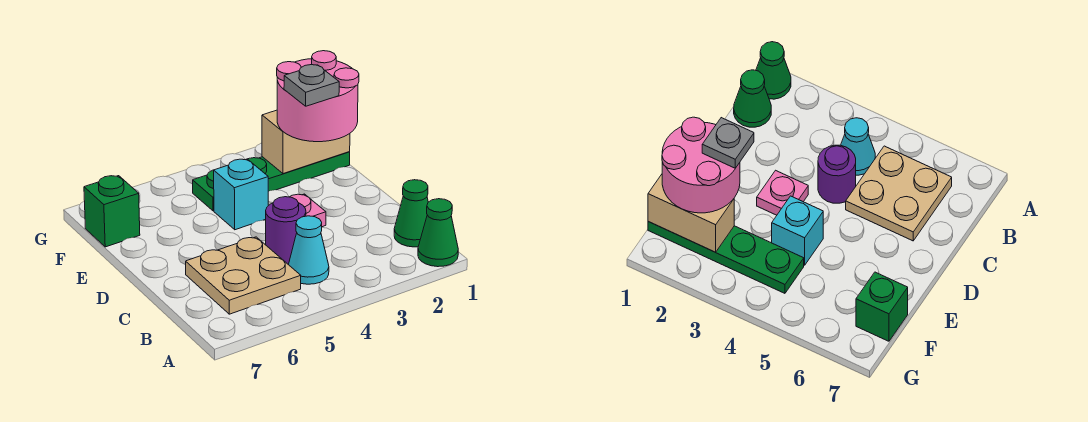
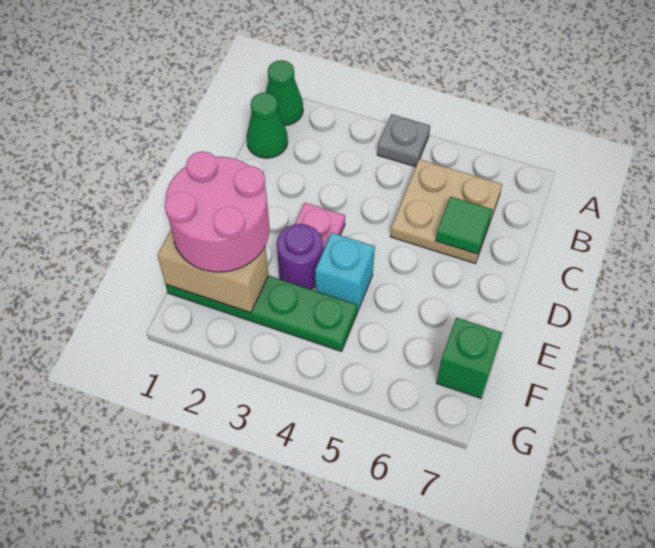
cyan cone B4 level 1 -> none
purple round brick C4 level 1 -> purple round brick E3 level 1
none -> green tile C6 level 2
grey plate E2 level 4 -> grey plate A4 level 1

